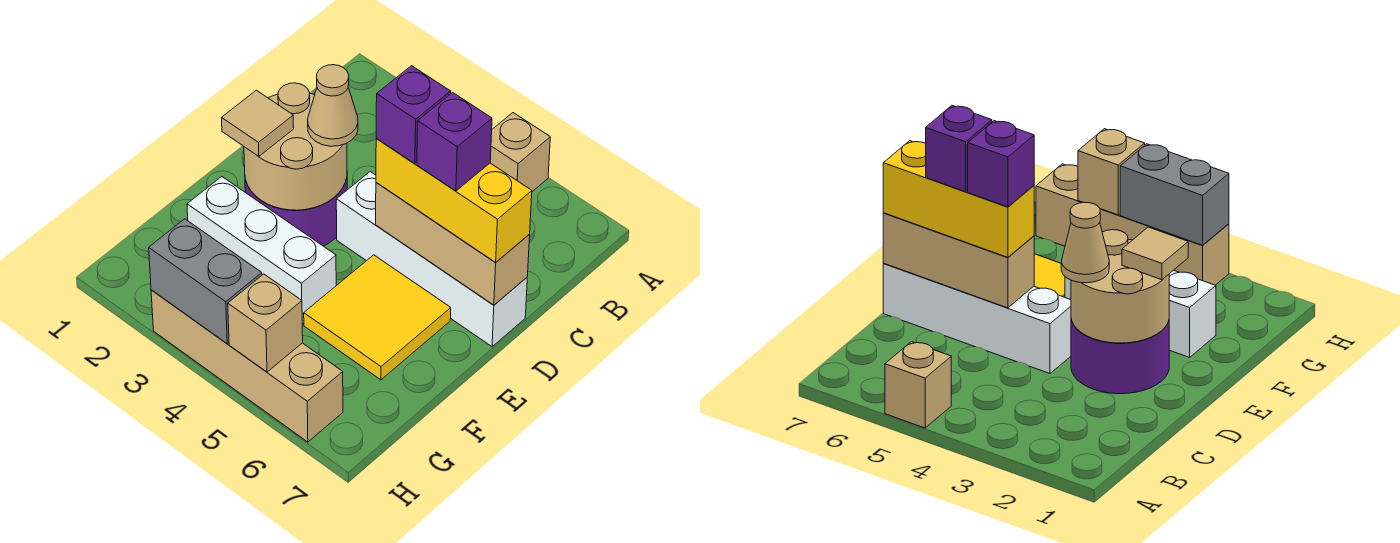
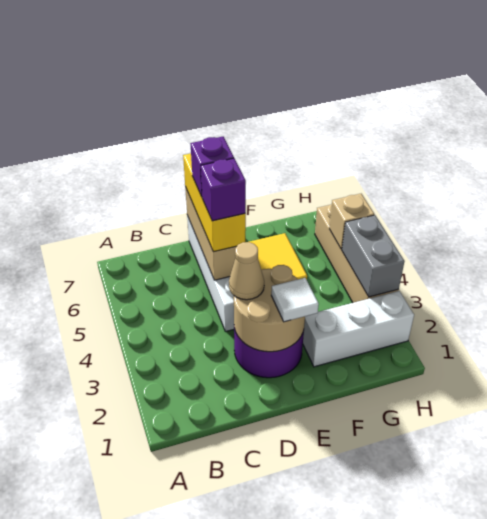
tan brick A5 level 1 -> none
tan tile E2 level 3 -> white tile E2 level 3
white brick F2:F4 level 1 -> white brick F2:H2 level 1

